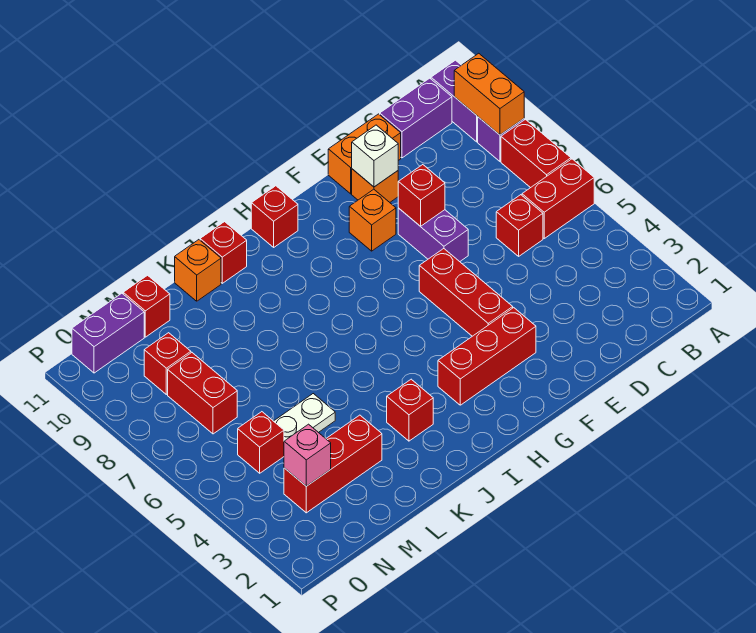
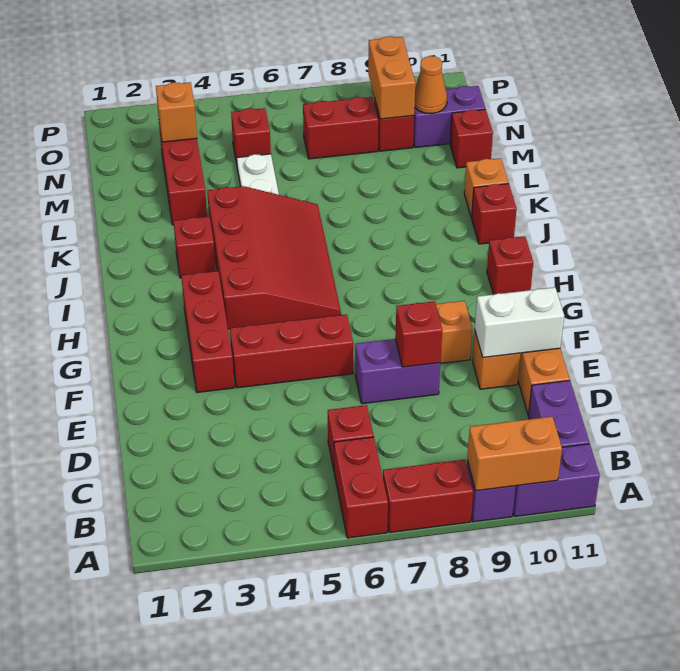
white brick E10 level 2 -> white brick E10:E11 level 2
none -> red slope H4:K6 level 1 top 4
pink brick N3 level 2 -> orange brick N3 level 2
none -> orange brick N9:O9 level 2
none -> orange cone N10 level 2
purple brick N11:O11 level 1 -> purple brick N10:N11 level 1

